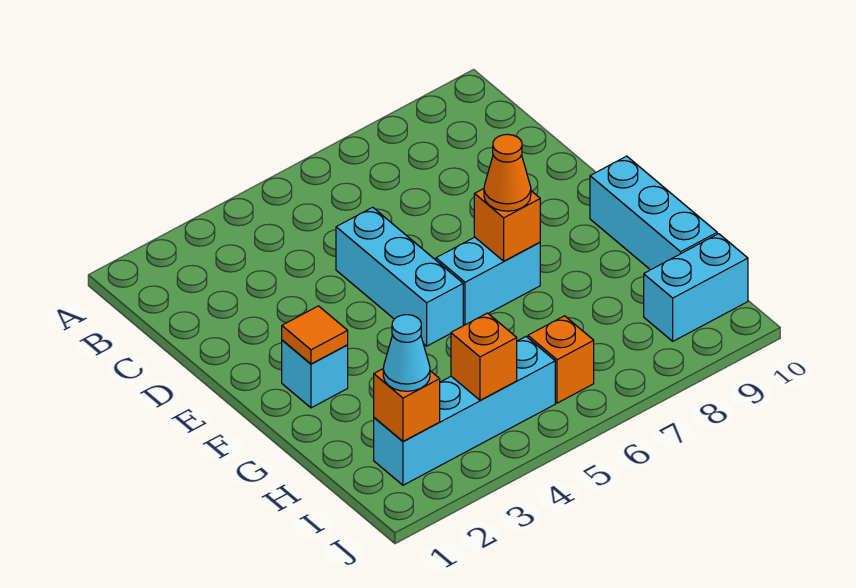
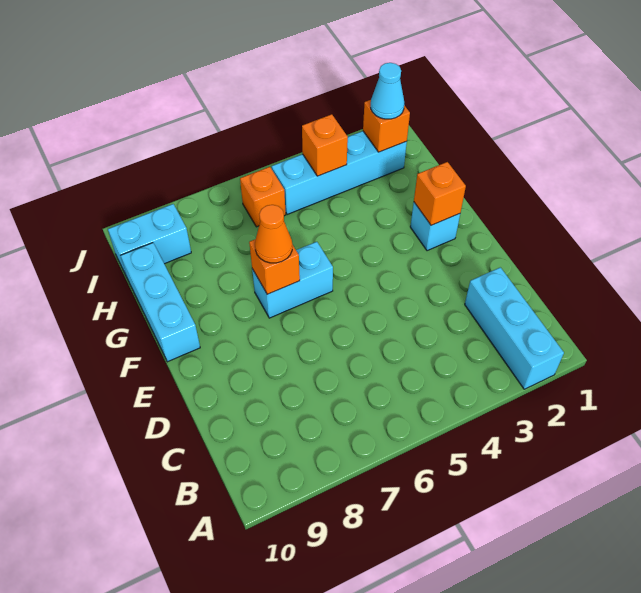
cyan brick D5:F5 level 1 -> cyan brick A2:C2 level 1
orange tile F2 level 2 -> orange brick F2 level 2

